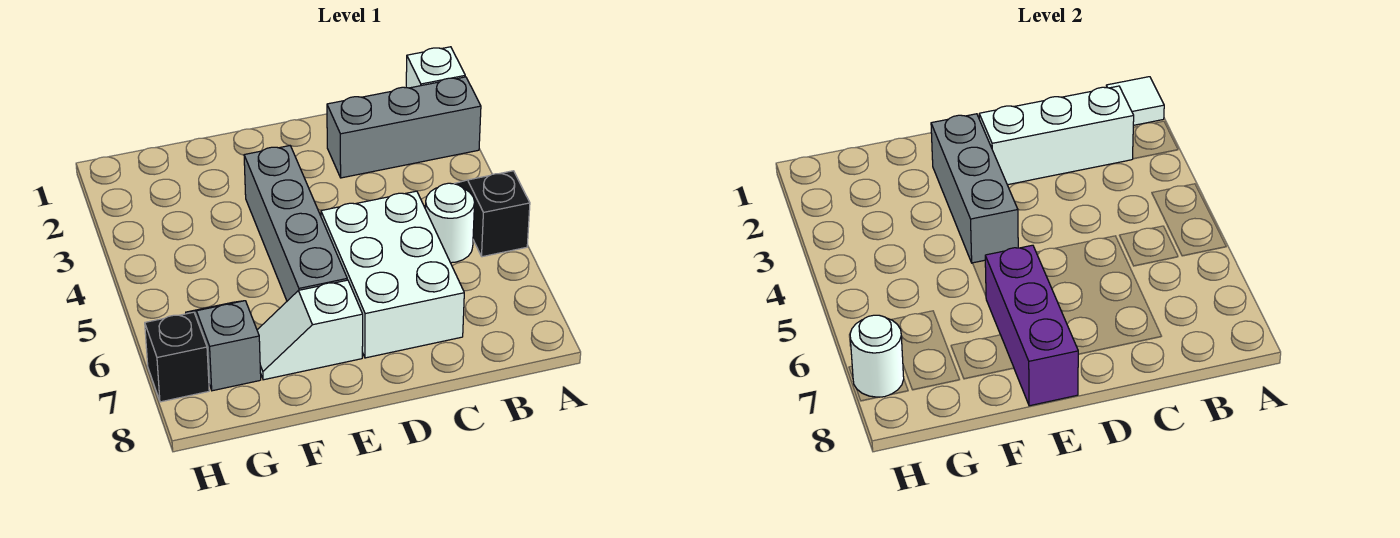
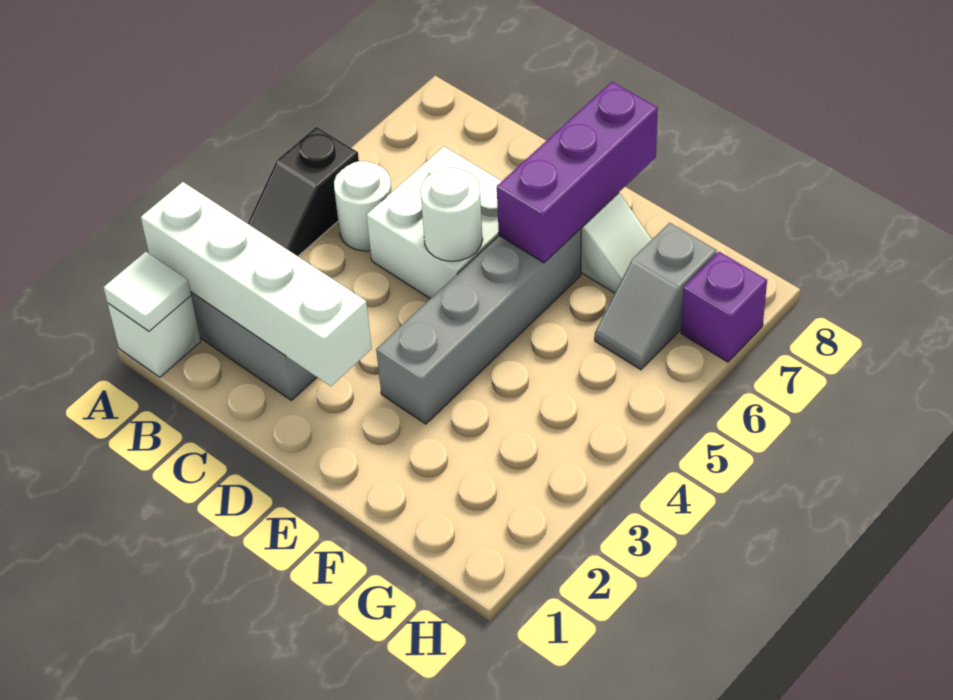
white brick B2:D2 level 2 -> white brick A2:D2 level 2
white brick C5:D7 level 1 -> white brick C5:D6 level 1
grey brick E2:E4 level 2 -> none
black brick H7 level 1 -> purple brick H7 level 1
white round brick H7 level 2 -> white round brick D5 level 2

